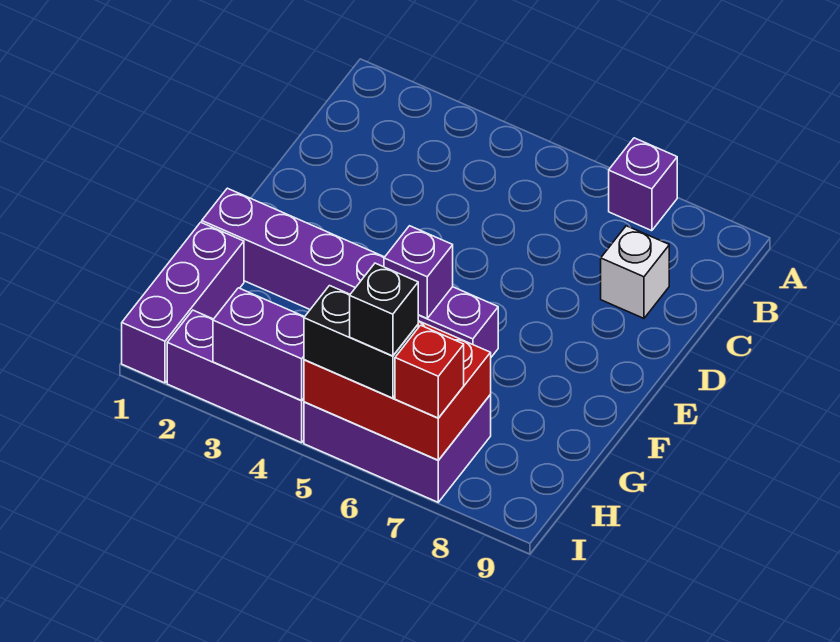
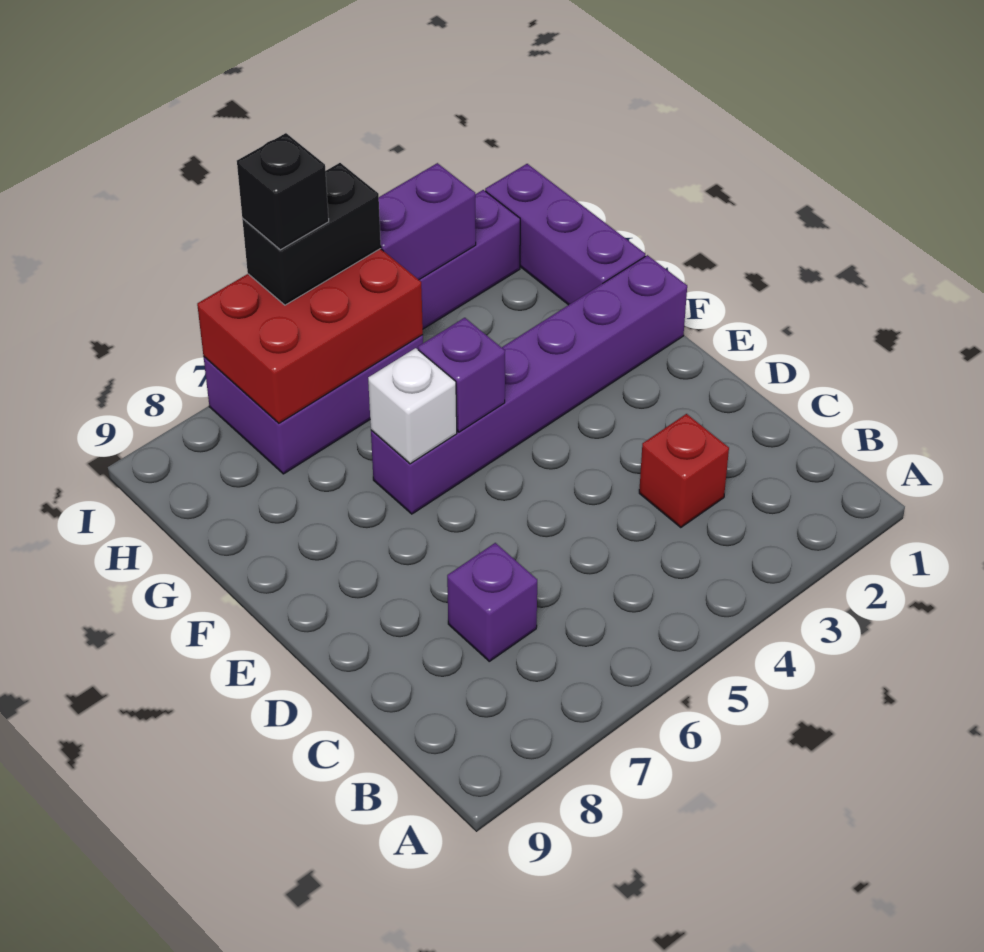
purple brick A7 level 1 -> purple brick C7 level 1
white brick C8 level 1 -> white brick F6 level 2
red brick I7 level 3 -> red brick C3 level 1

